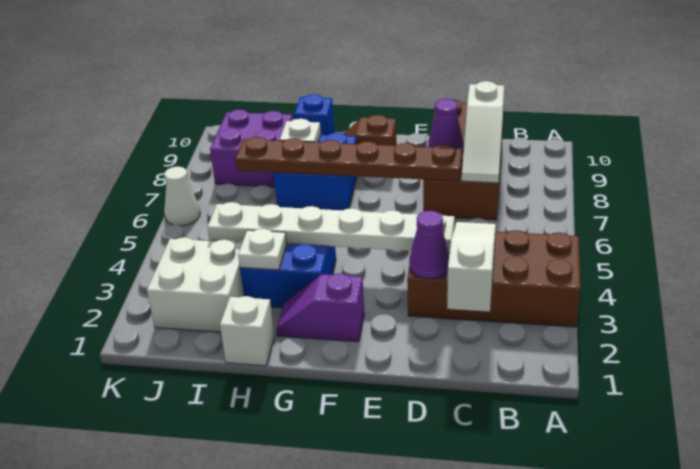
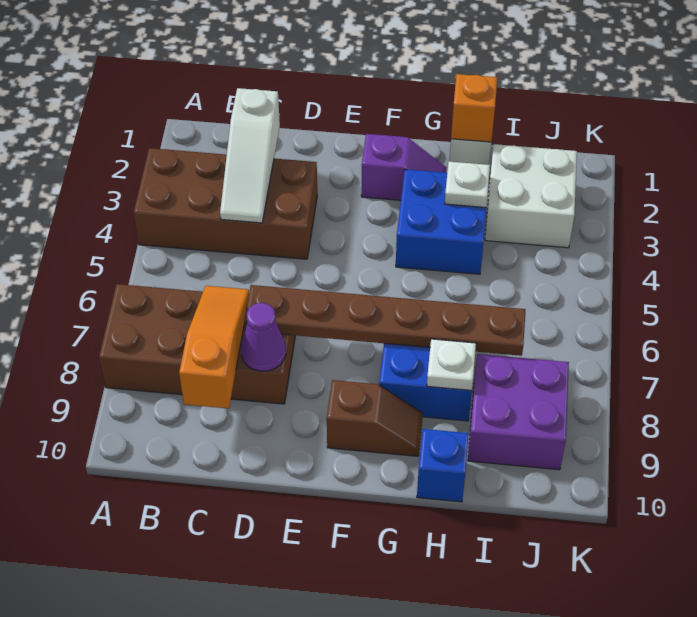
brown brick C7:D10 level 1 -> brown brick A7:D8 level 1
white slope C7:C9 level 2 top 9 -> orange slope C7:C9 level 2 top 9
purple cone D3 level 2 -> none
white plate D4:I4 level 2 -> none
none -> orange brick H1 level 2
white cone K6 level 1 -> none

